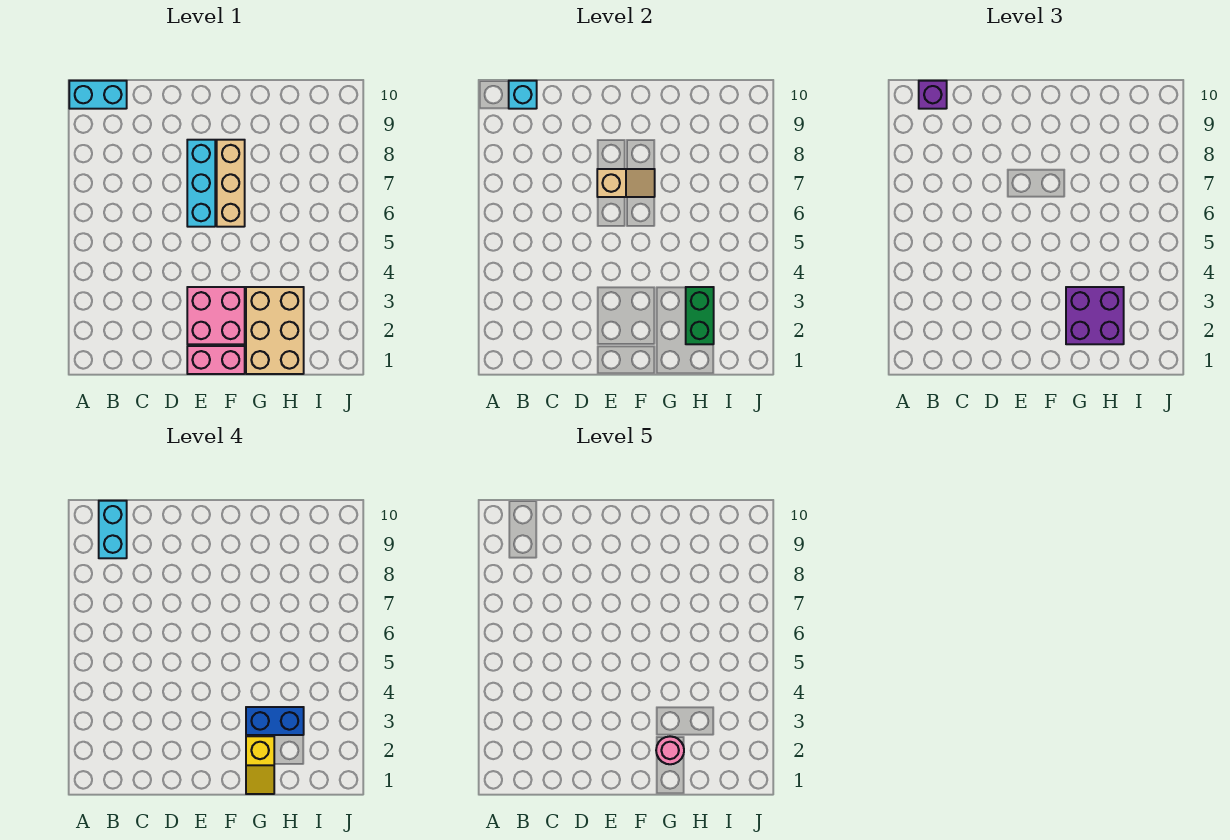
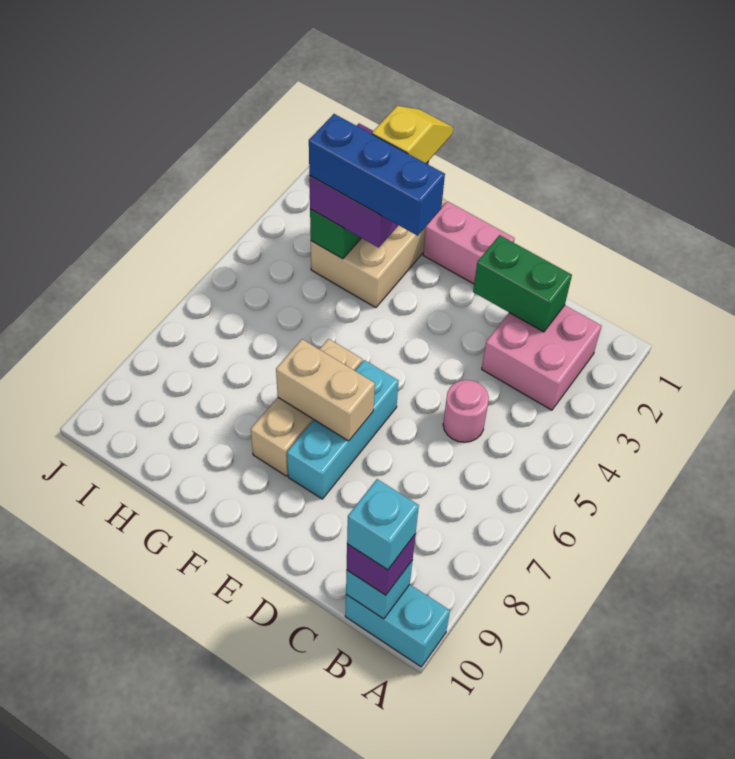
cyan brick B9:B10 level 4 -> cyan brick B10 level 4
none -> green brick C2:D2 level 2
pink brick E2:F3 level 1 -> pink brick B2:C3 level 1
tan slope E7:F7 level 2 top E -> tan brick E7:F7 level 2
pink round brick G2 level 5 -> pink round brick C5 level 1
blue brick G3:H3 level 4 -> blue brick F3:H3 level 4

